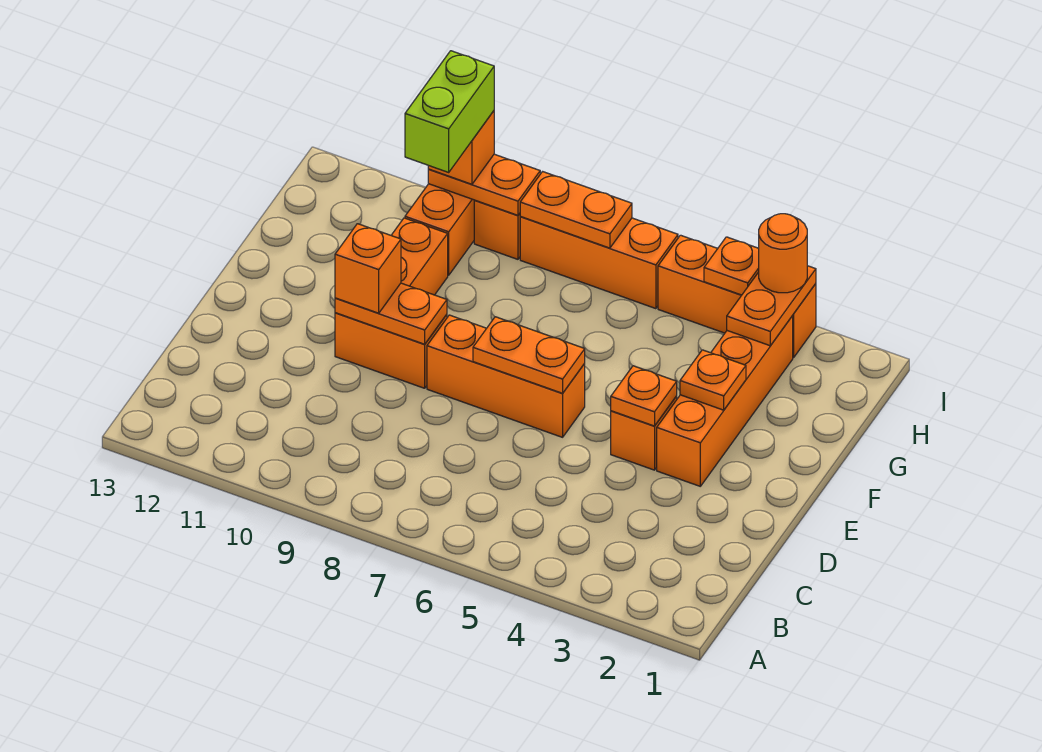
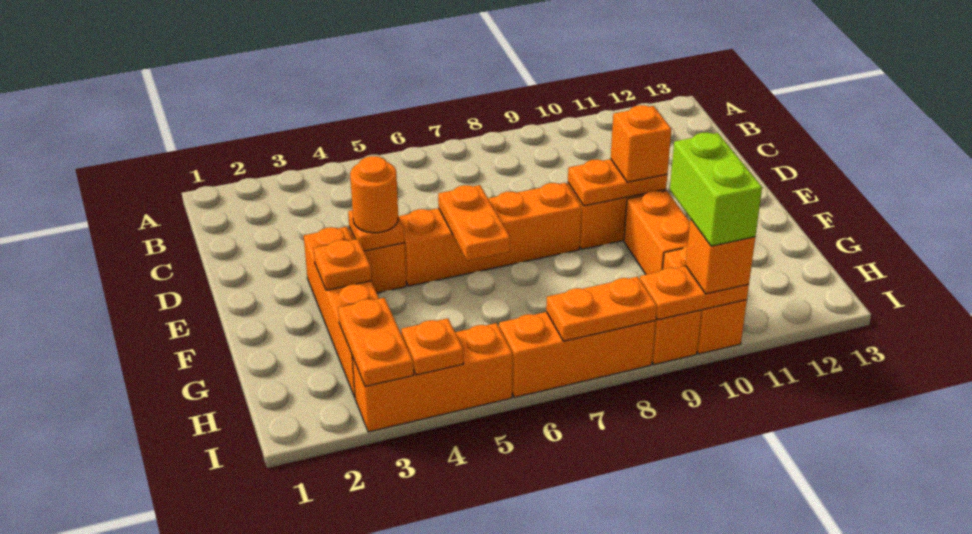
orange brick E6:E8 level 1 -> orange brick E5:E8 level 1
orange plate E6:E7 level 2 -> orange plate E6:F6 level 2
orange round brick I3 level 3 -> orange round brick E4 level 3

